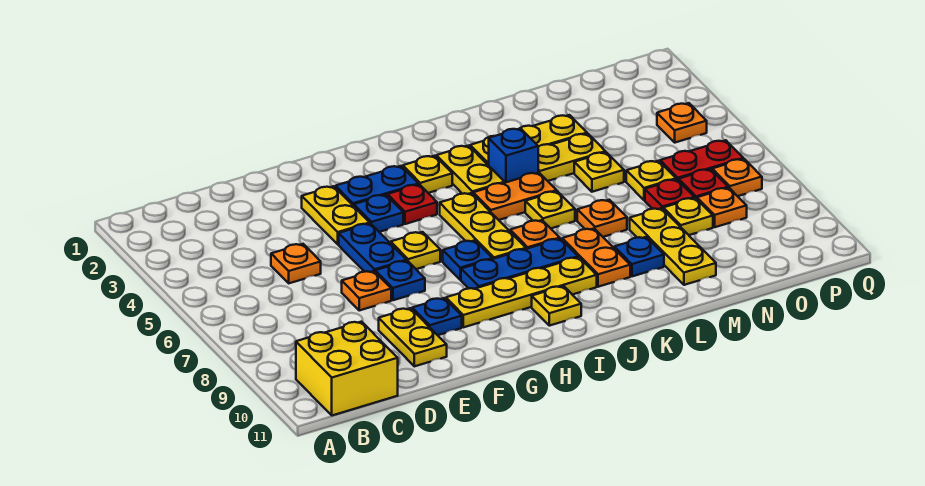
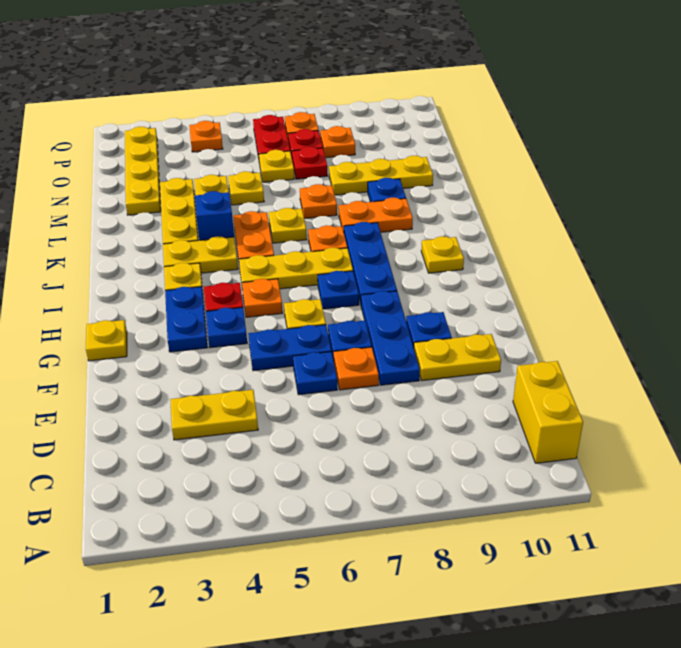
yellow brick B10:C11 level 1 -> yellow brick B11:C11 level 1
orange plate D5 level 1 -> orange plate H5 level 1
none -> blue plate E6 level 1
none -> blue plate E8:G8 level 1
yellow plate F3:F4 level 1 -> yellow plate D3:D4 level 1
yellow plate G9:J9 level 1 -> yellow plate M2:P2 level 1
yellow plate N8 level 1 -> yellow plate G1 level 1

